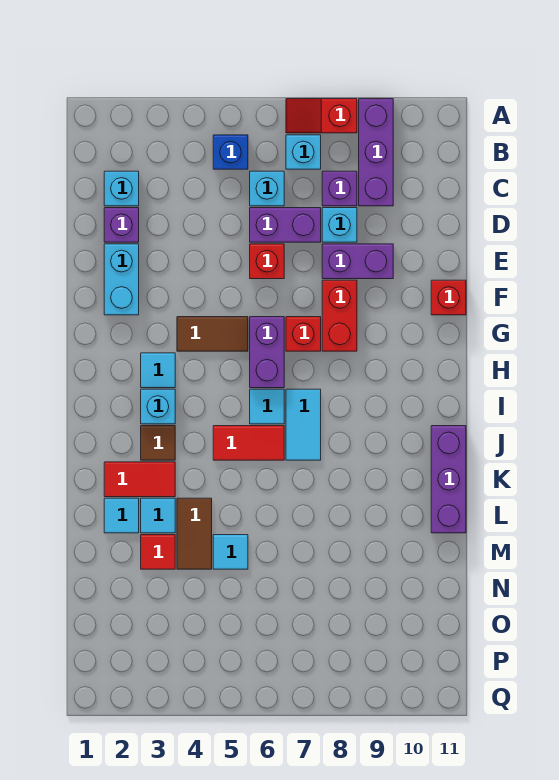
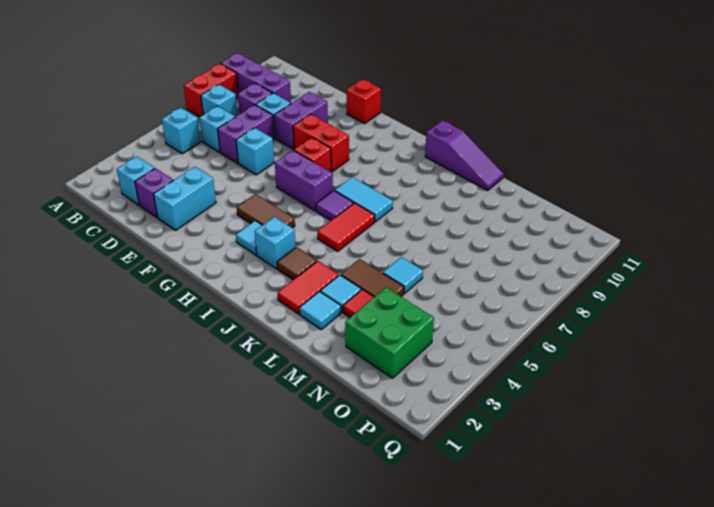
red slope A7:A8 level 1 top 8 -> red brick A7:A8 level 1
blue brick B5 level 1 -> cyan brick B5 level 1
cyan brick E2:F2 level 1 -> cyan brick E2:E3 level 1
red brick E6 level 1 -> cyan brick E6 level 1
brown tile G4:G5 level 1 -> brown tile G4:H4 level 1
cyan tile I6 level 1 -> purple tile I6 level 1
purple brick J11:L11 level 1 -> purple slope J11:L11 level 1 top J
none -> green brick N2:O3 level 1

